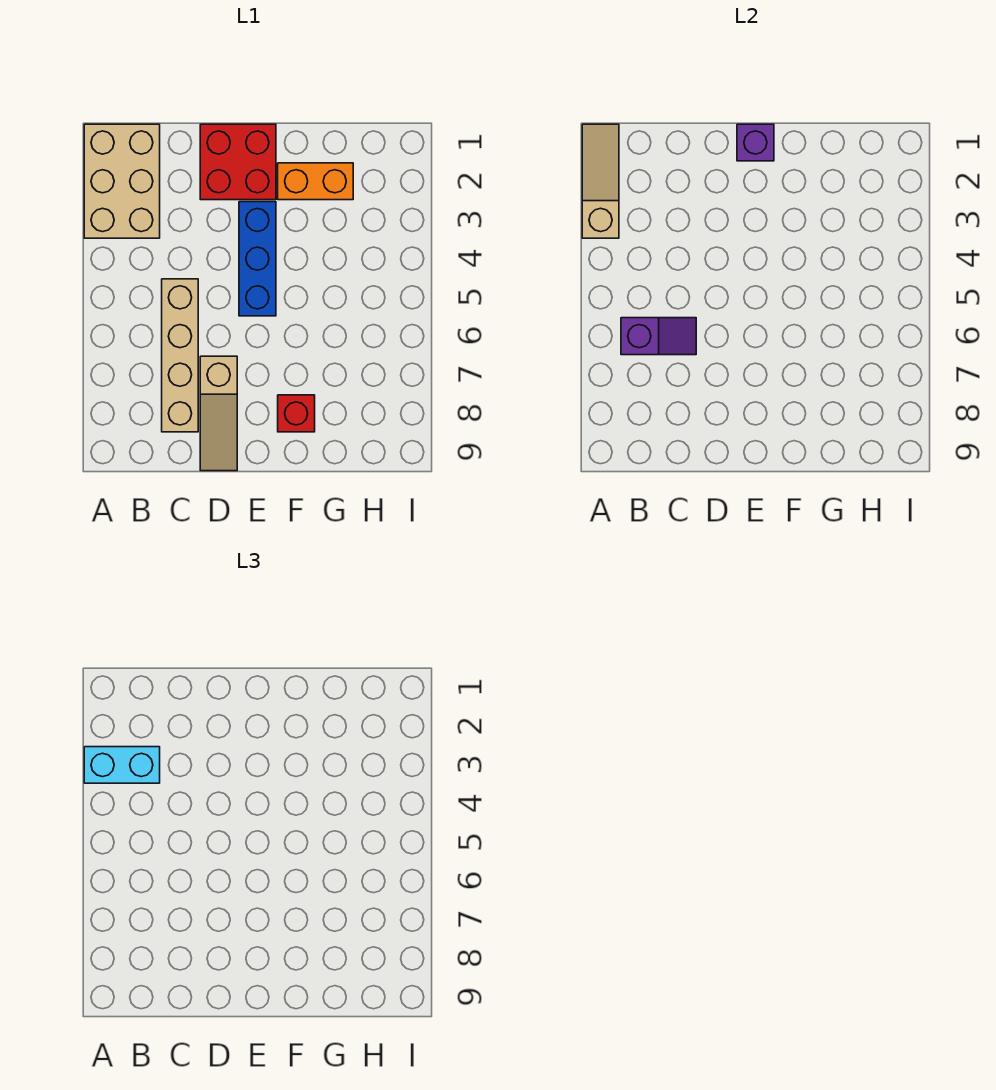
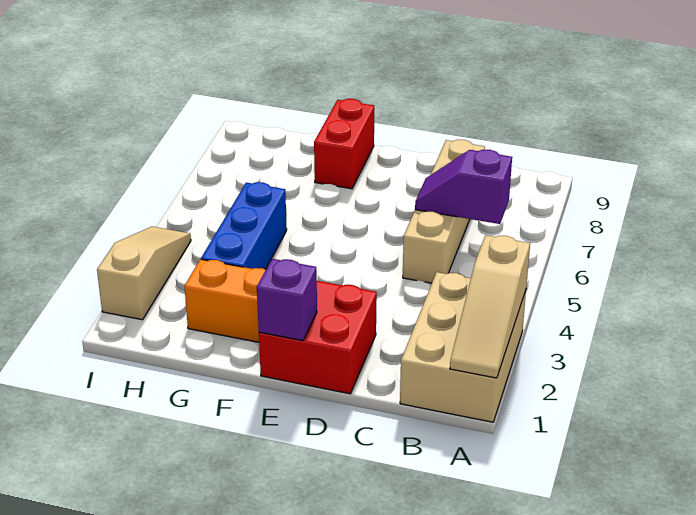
cyan brick A3:B3 level 3 -> none
tan slope D7:D9 level 1 top 7 -> tan slope I2:I4 level 1 top 2
blue brick E3:E5 level 1 -> blue brick G3:G5 level 1
red brick F8 level 1 -> red brick F8:F9 level 1

